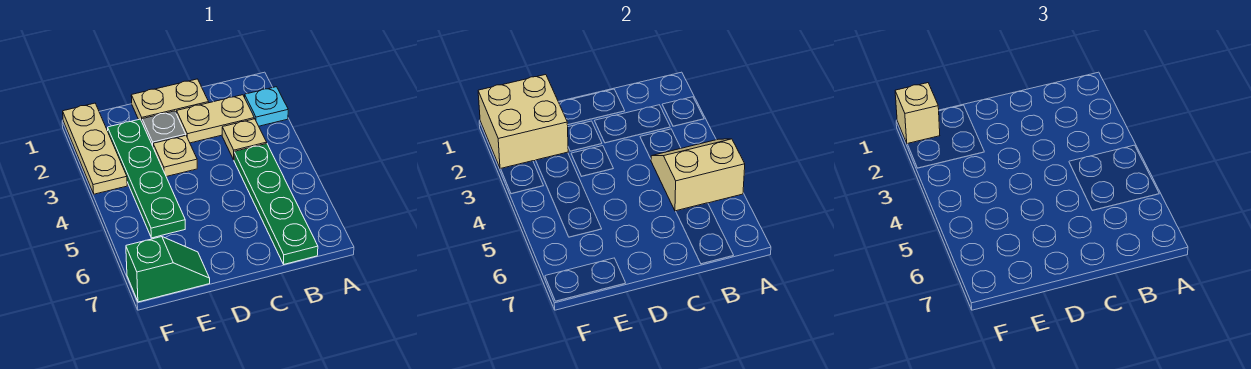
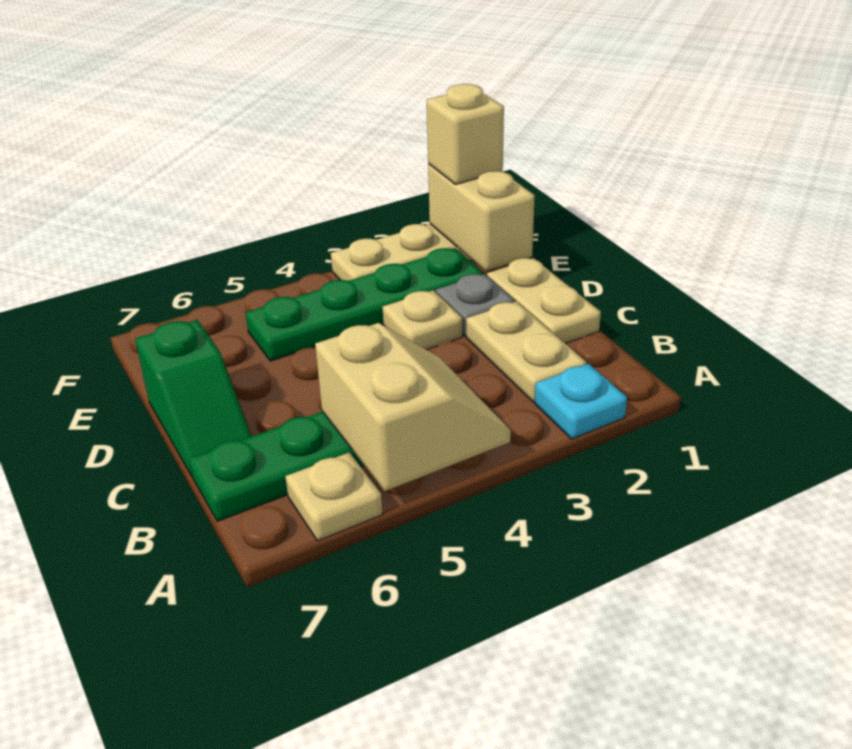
tan plate B3 level 1 -> tan plate A6 level 1
tan brick E1:F2 level 2 -> tan brick E1:F1 level 2
green slope E7:F7 level 1 top F -> green slope C7:D7 level 1 top D

